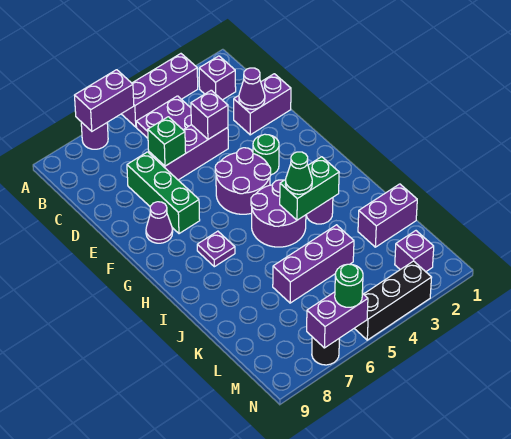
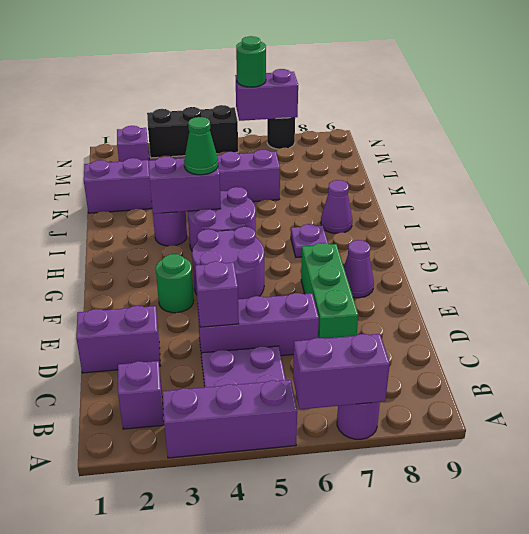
purple cone D2 level 2 -> purple cone I8 level 1
green brick D6 level 2 -> none
green brick I3:I4 level 2 -> purple brick I3:I4 level 2

